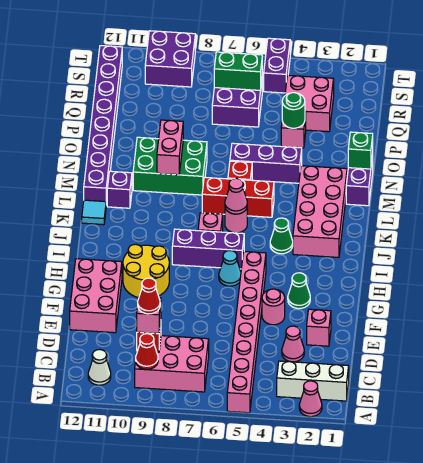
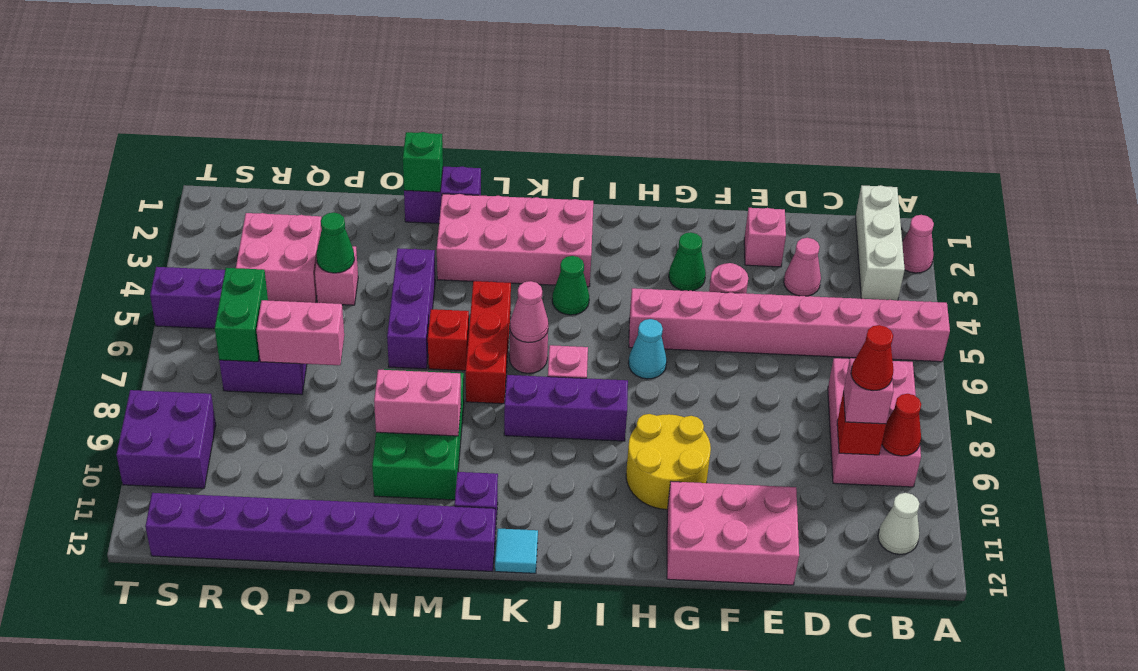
purple brick I6:I8 level 1 -> purple brick I8:K8 level 1
green round brick P4 level 2 -> green cone P4 level 2
none -> pink brick P7:Q7 level 2

